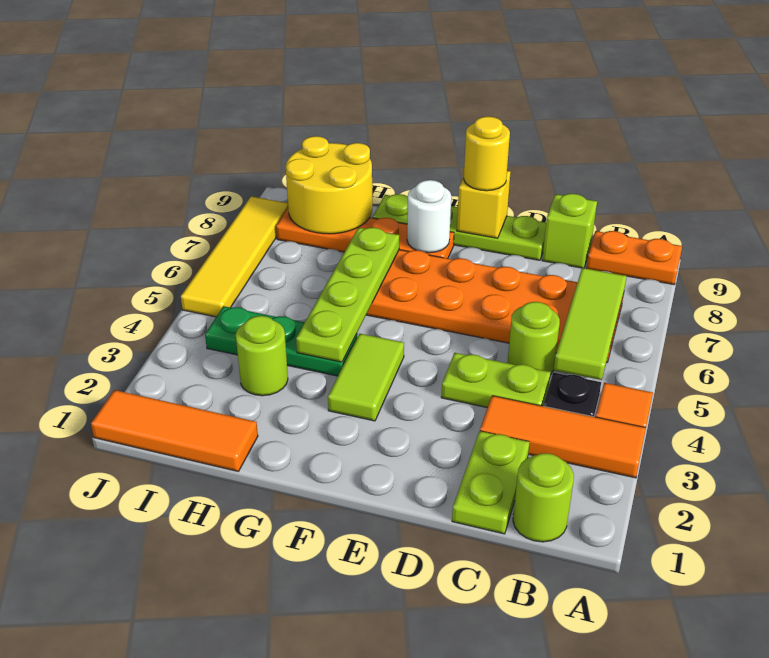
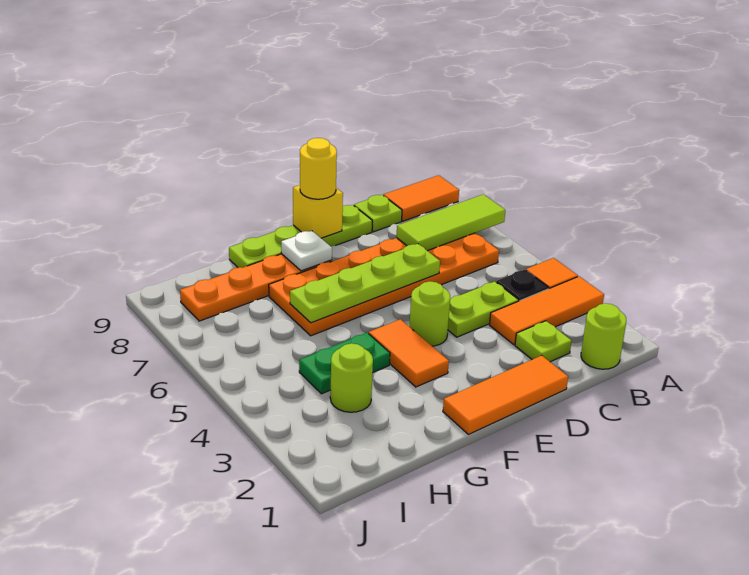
orange plate A9:B9 level 1 -> orange tile A9:B9 level 1
lime tile B5:B7 level 2 -> lime tile A7:C7 level 2
lime plate C1:C2 level 1 -> lime plate C2 level 1
lime round brick C5 level 1 -> lime round brick E4 level 1
lime brick C9 level 1 -> lime plate C9 level 1
lime tile F3:F4 level 1 -> orange tile F3:F4 level 1
white round brick F8 level 2 -> white plate F8 level 2
green plate G4:I4 level 1 -> green plate G4:H4 level 1
lime plate G4:G7 level 2 -> lime plate D6:G6 level 2
orange tile H1:J1 level 1 -> orange tile D1:F1 level 1
yellow round brick H8:I9 level 2 -> none
yellow tile J5:J8 level 1 -> none

